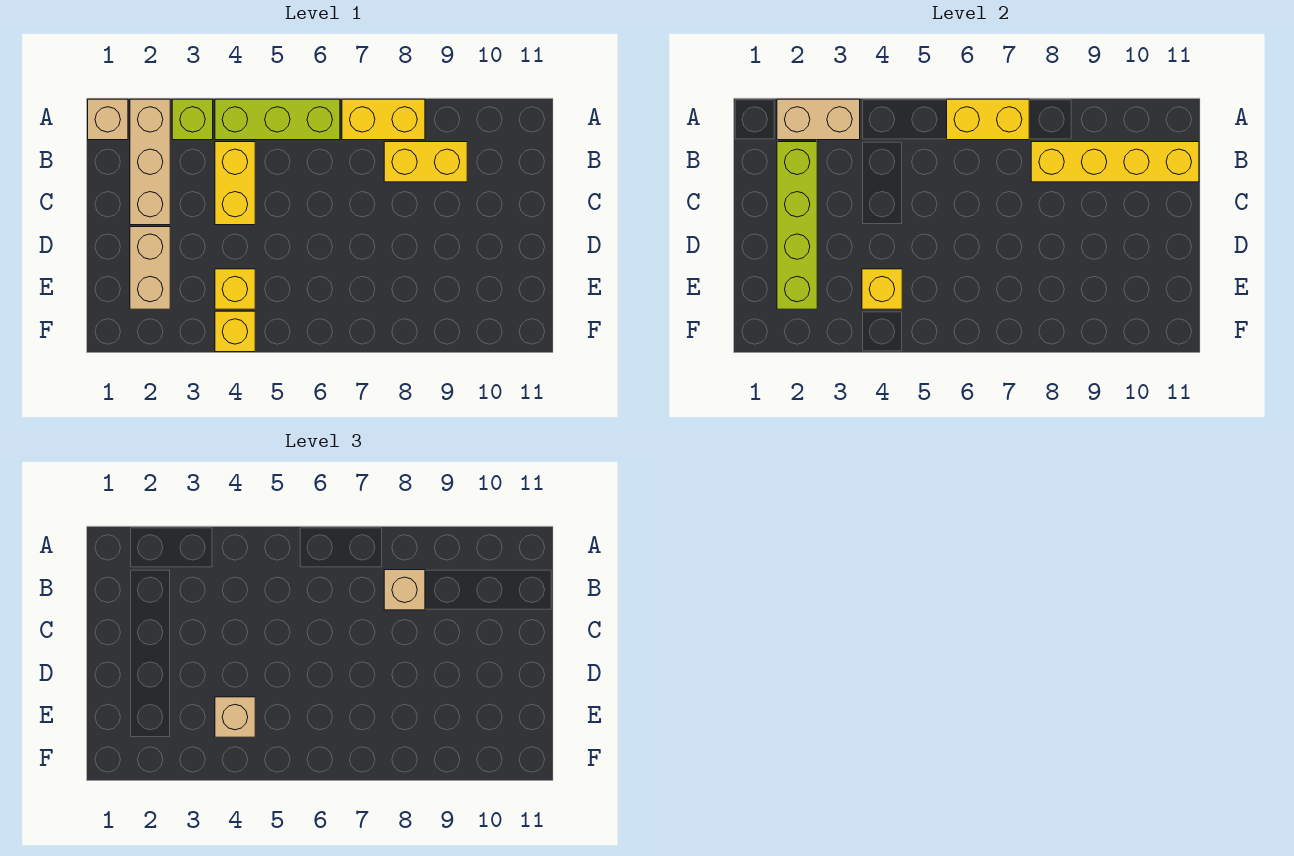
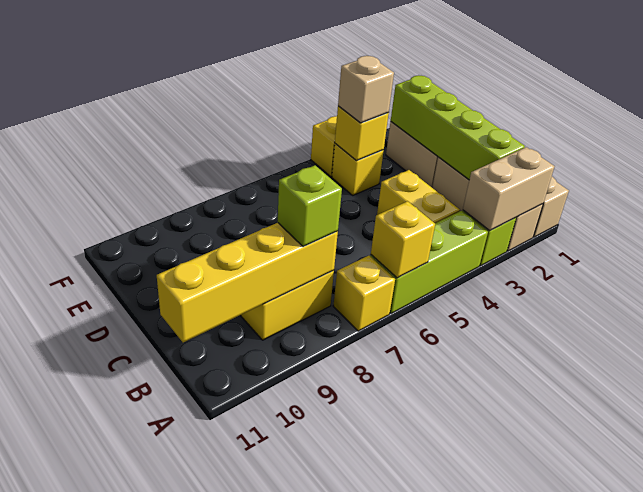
yellow brick A6:A7 level 2 -> yellow brick A6 level 2
yellow brick A7:A8 level 1 -> yellow brick A7 level 1
tan brick B8 level 3 -> lime brick B8 level 3

